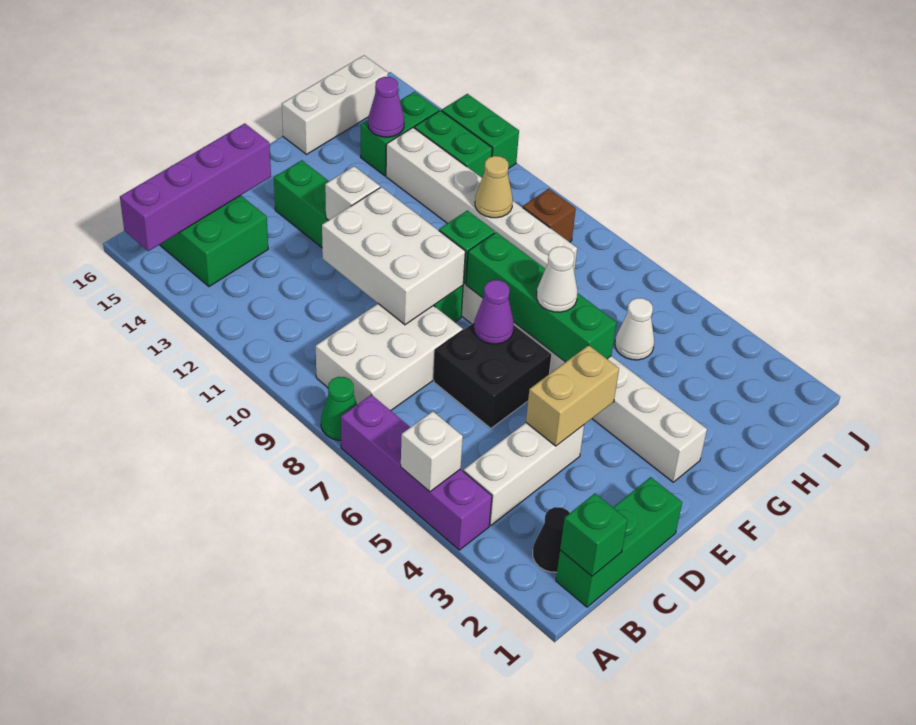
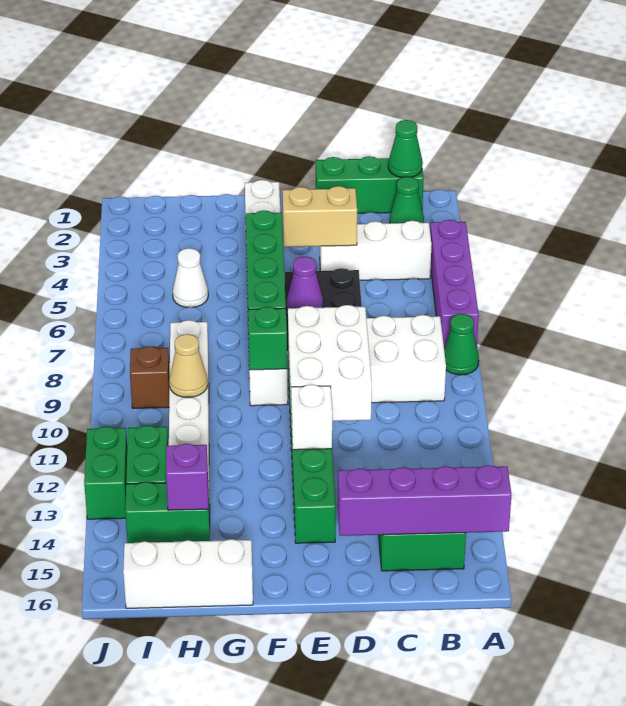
white brick A5 level 2 -> none
green brick B1 level 2 -> green cone B1 level 2
black cone B2 level 1 -> green cone B2 level 1
white cone F6 level 3 -> none
purple cone H14 level 2 -> purple brick H14 level 2

